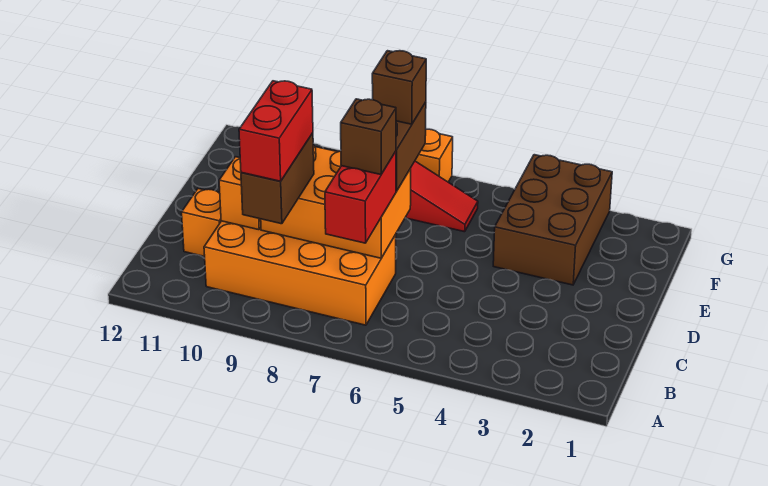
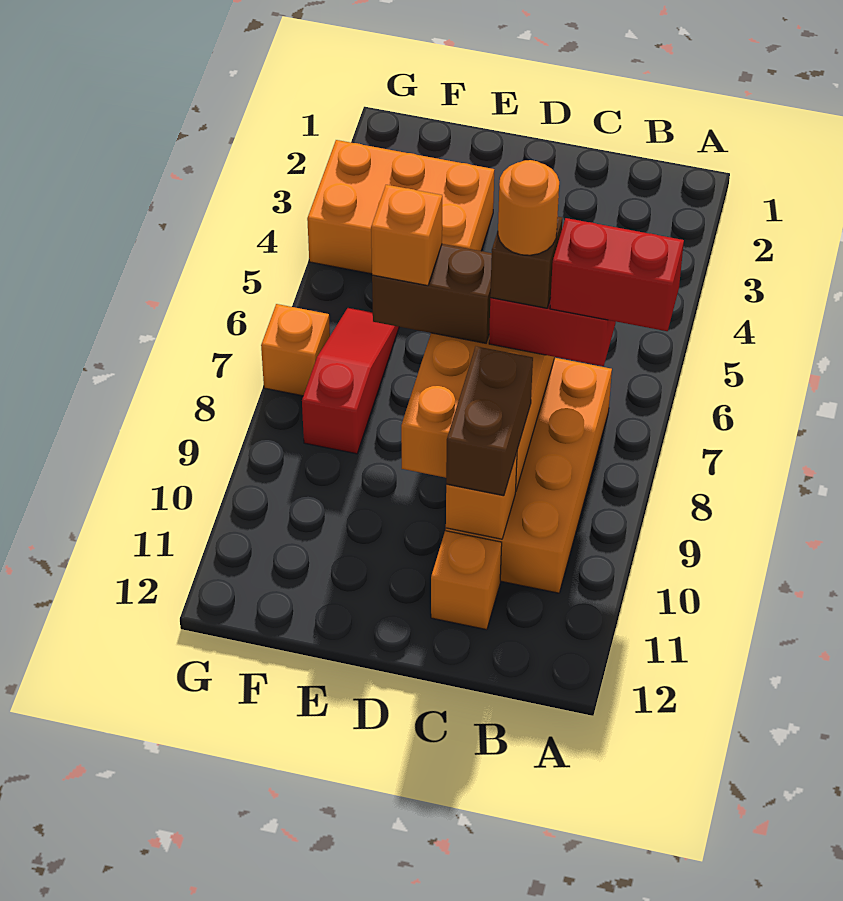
brown brick B9:C9 level 3 -> brown brick C9:C10 level 3
red brick B9:C9 level 4 -> red brick A7:B7 level 4
none -> orange round brick C7 level 5
brown brick E3:G4 level 1 -> orange brick E3:G4 level 1
brown brick E7 level 4 -> orange brick E7 level 4

